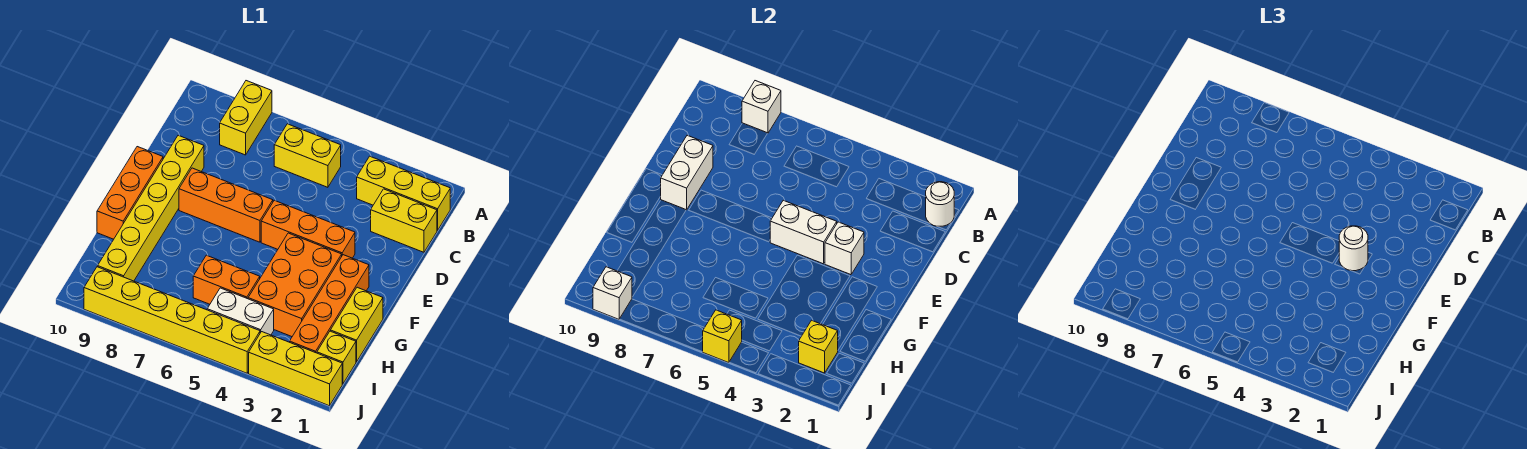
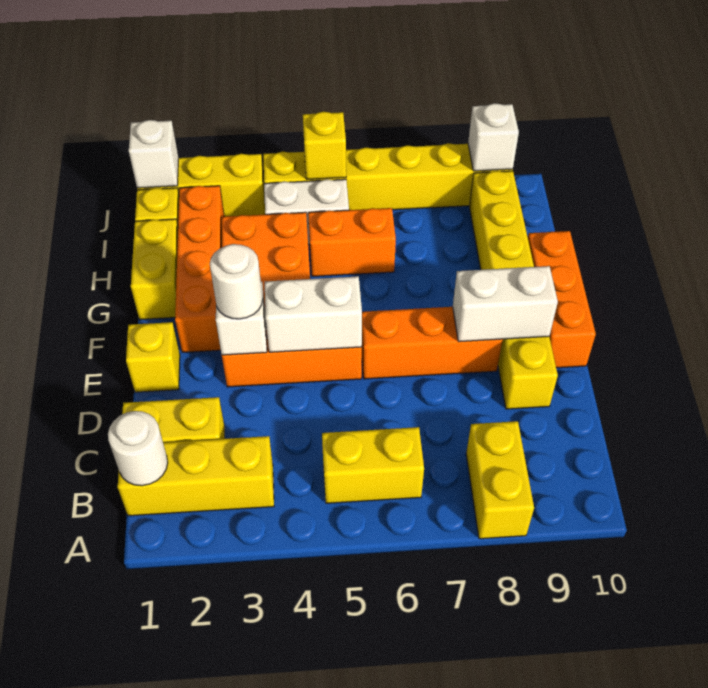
white brick A8 level 2 -> white brick J1 level 2
white brick D9:E9 level 2 -> white brick E8:E9 level 2
yellow brick I2 level 2 -> yellow brick E1 level 1

